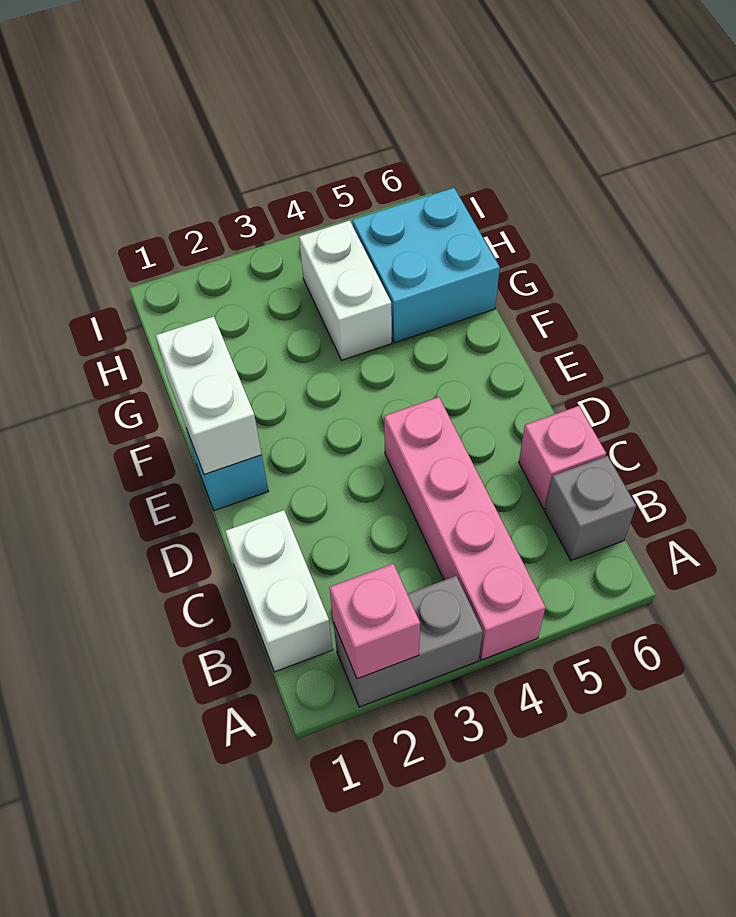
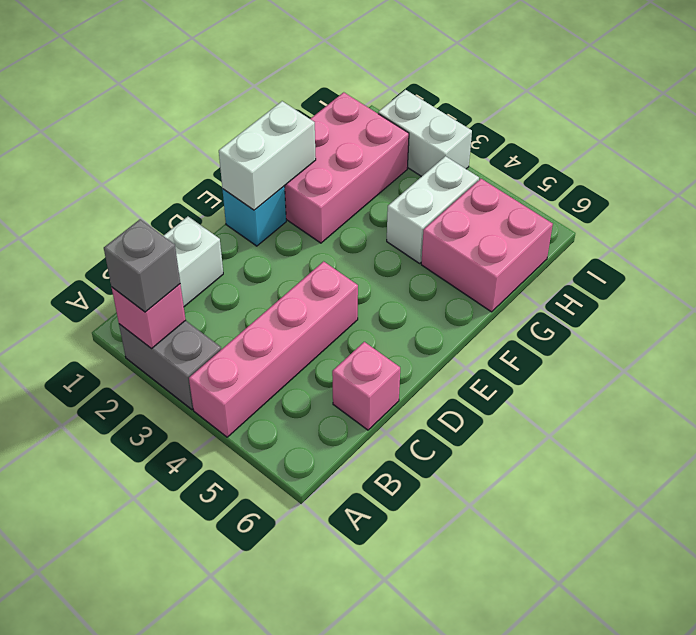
grey brick B6 level 1 -> grey brick A2 level 3
none -> pink brick F1:H2 level 1
cyan brick G5:H6 level 1 -> pink brick G5:H6 level 1
none -> white brick I2:I3 level 1

